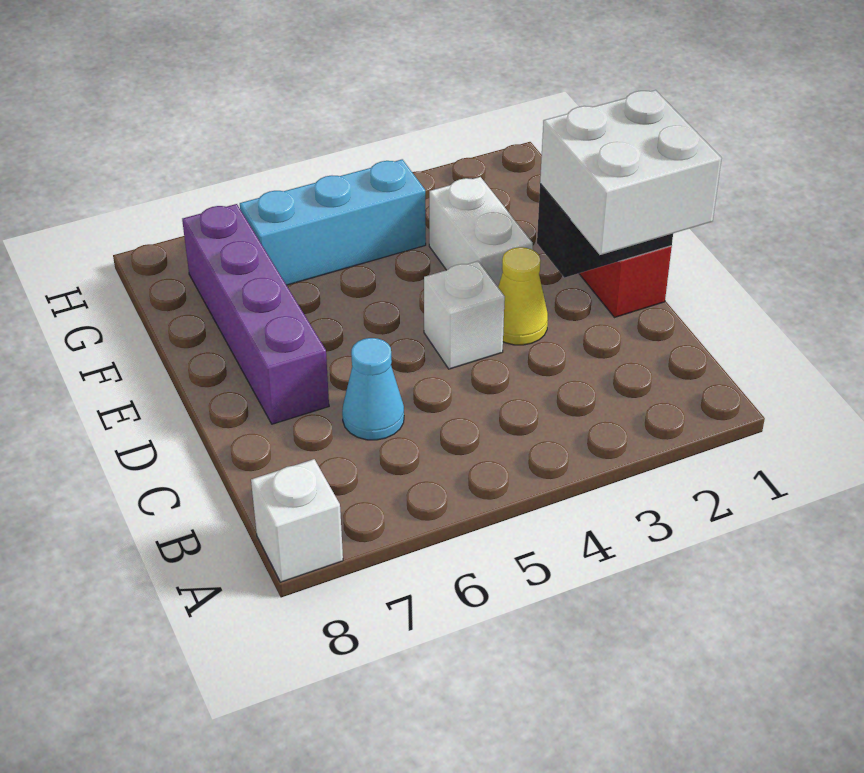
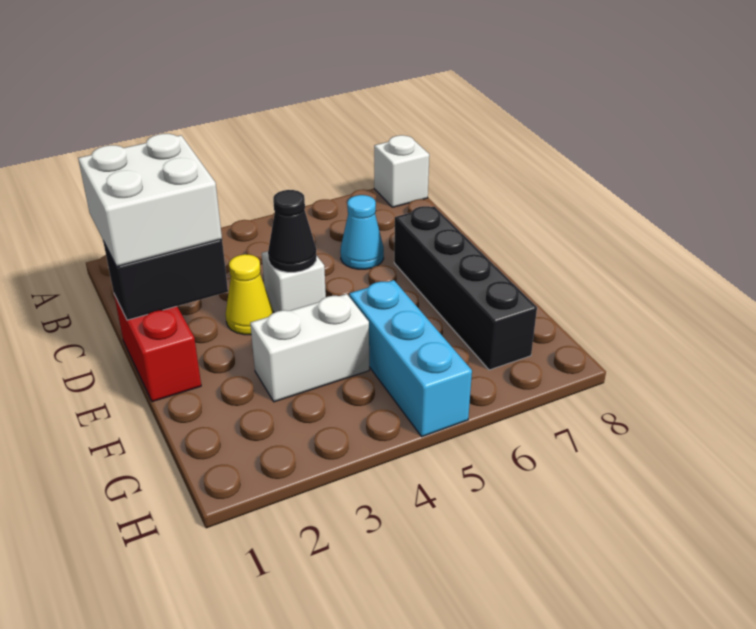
none -> black cone D4 level 2
purple brick D7:G7 level 1 -> black brick D7:G7 level 1
white brick E3:F3 level 1 -> white brick F3:F4 level 1
cyan brick G4:G6 level 1 -> cyan brick F5:H5 level 1

